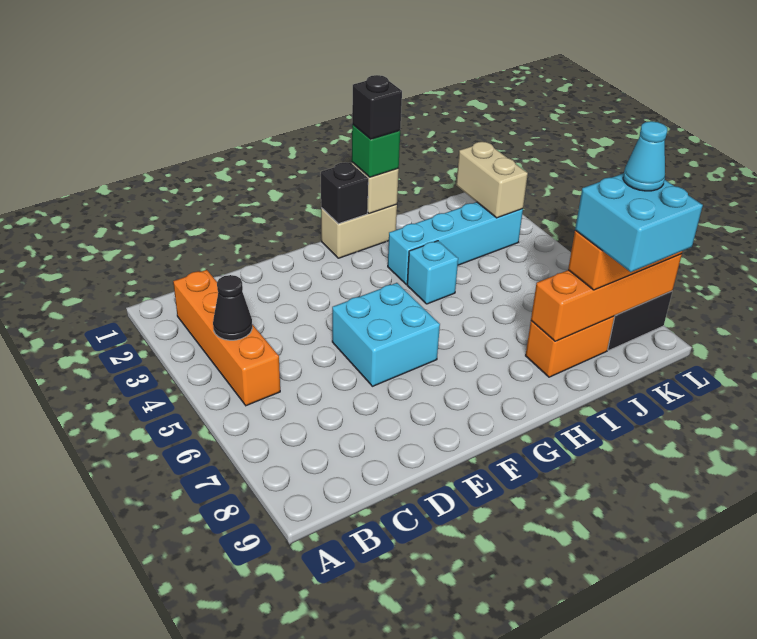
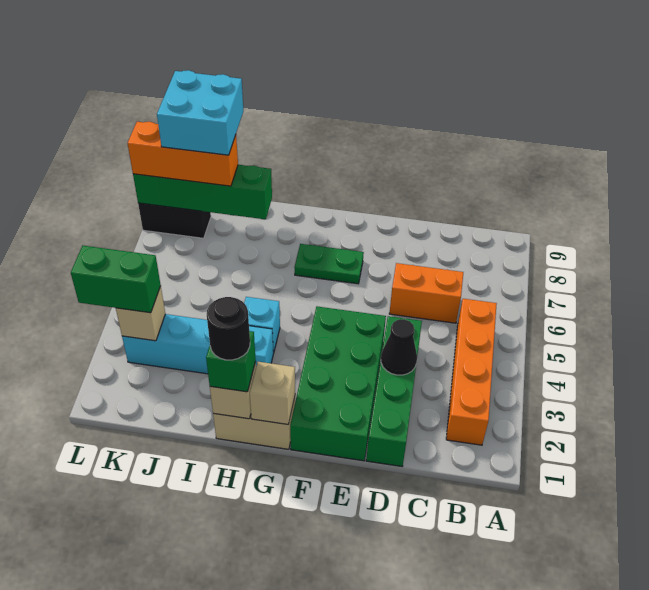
black cone B4 level 2 -> black cone D3 level 2
none -> green brick D1:D4 level 1
none -> green brick E1:F4 level 1
cyan brick E5:F6 level 1 -> none
none -> green plate F7:G7 level 1
black brick G1 level 2 -> tan brick G1 level 2
black brick H1 level 4 -> black round brick H1 level 4
orange brick I8:J8 level 1 -> orange brick C6:D6 level 1
orange brick I8:L8 level 2 -> green brick I8:L8 level 2
tan brick K2:K3 level 2 -> tan brick K3 level 2
none -> green brick K3:L3 level 3
cyan cone K8 level 5 -> none

